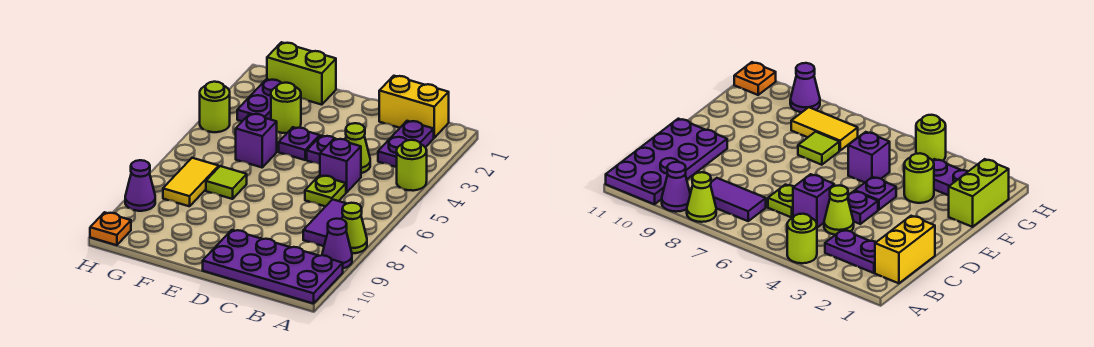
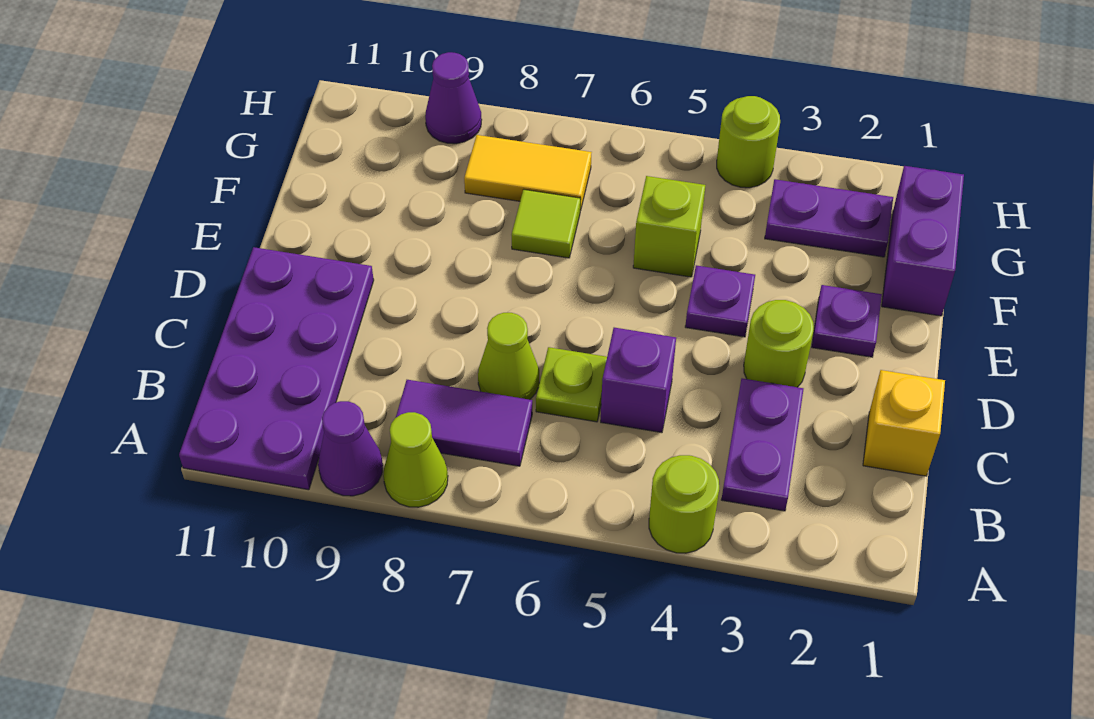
yellow brick B1:C1 level 1 -> yellow brick C1 level 1
purple plate B2:B3 level 1 -> purple plate B3:C3 level 1
lime cone C4 level 1 -> lime cone C7 level 1
purple plate D4 level 1 -> purple plate E2 level 1
lime brick F1:G1 level 1 -> purple brick F1:G1 level 1
lime round brick F3 level 1 -> lime round brick D3 level 1
purple brick F5 level 1 -> lime brick F5 level 1
orange plate H11 level 1 -> none

